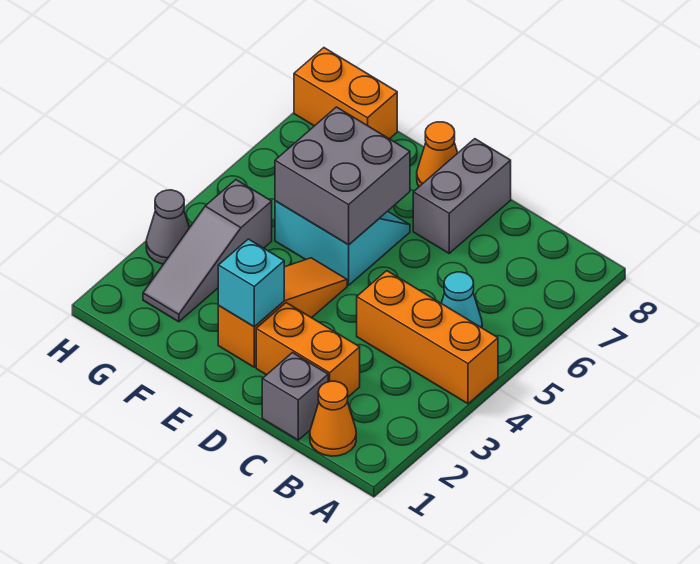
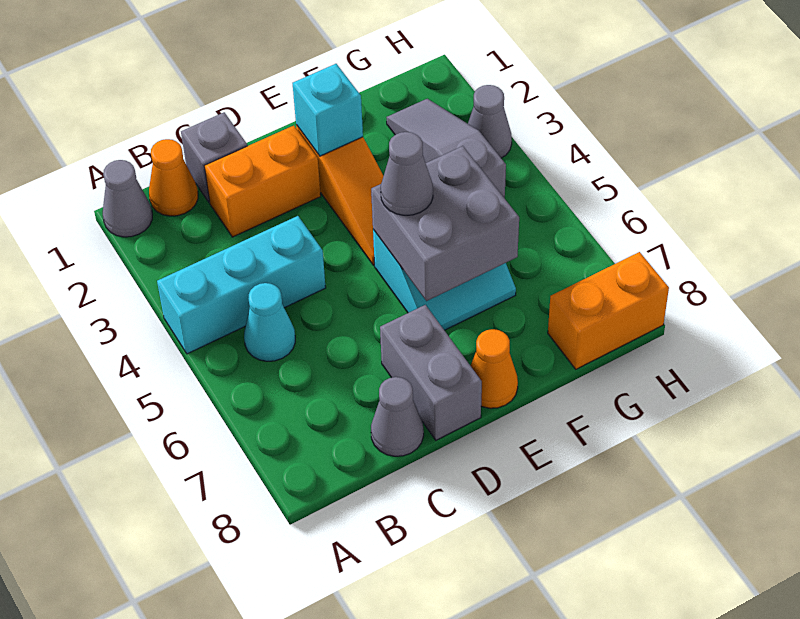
none -> grey cone A1 level 1
orange brick A4:C4 level 1 -> cyan brick A4:C4 level 1
none -> grey cone C8 level 1
none -> grey cone E5 level 3

